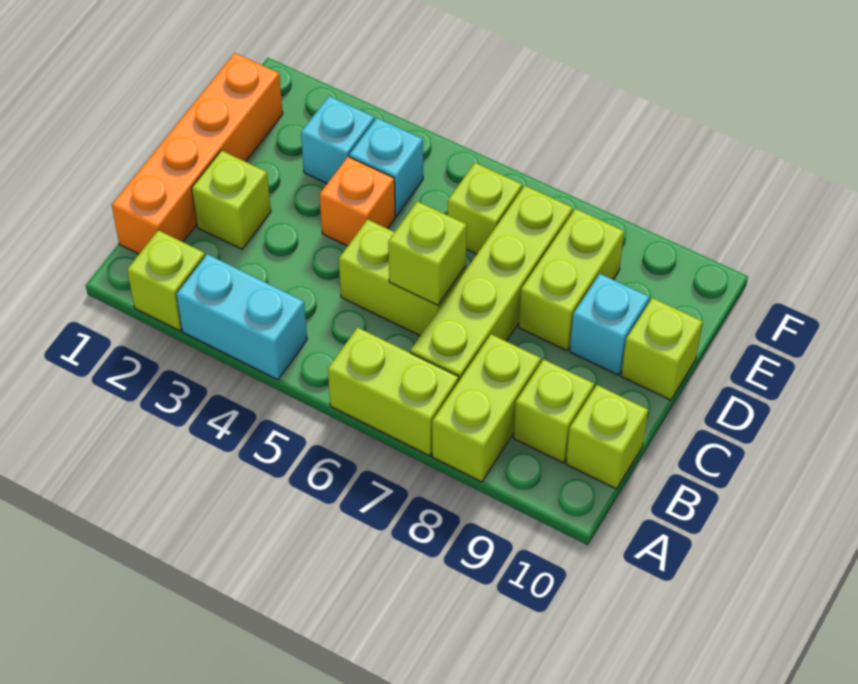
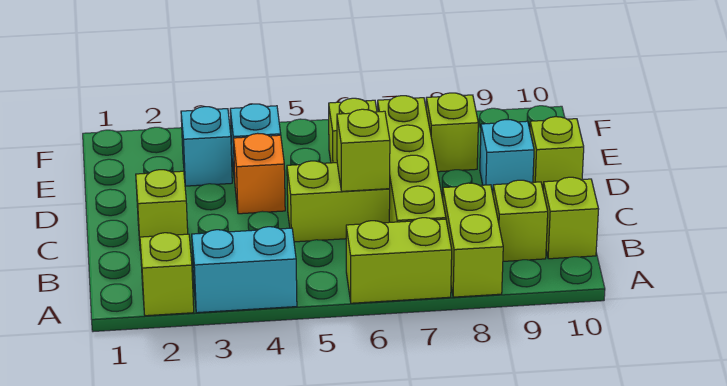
orange brick B1:E1 level 1 -> none
lime brick D8:E8 level 1 -> lime brick E8 level 1

